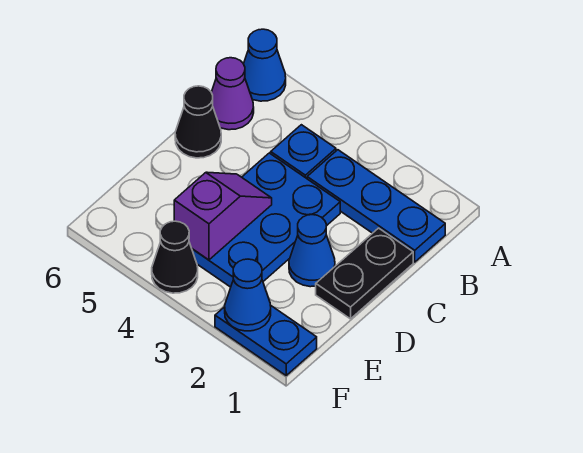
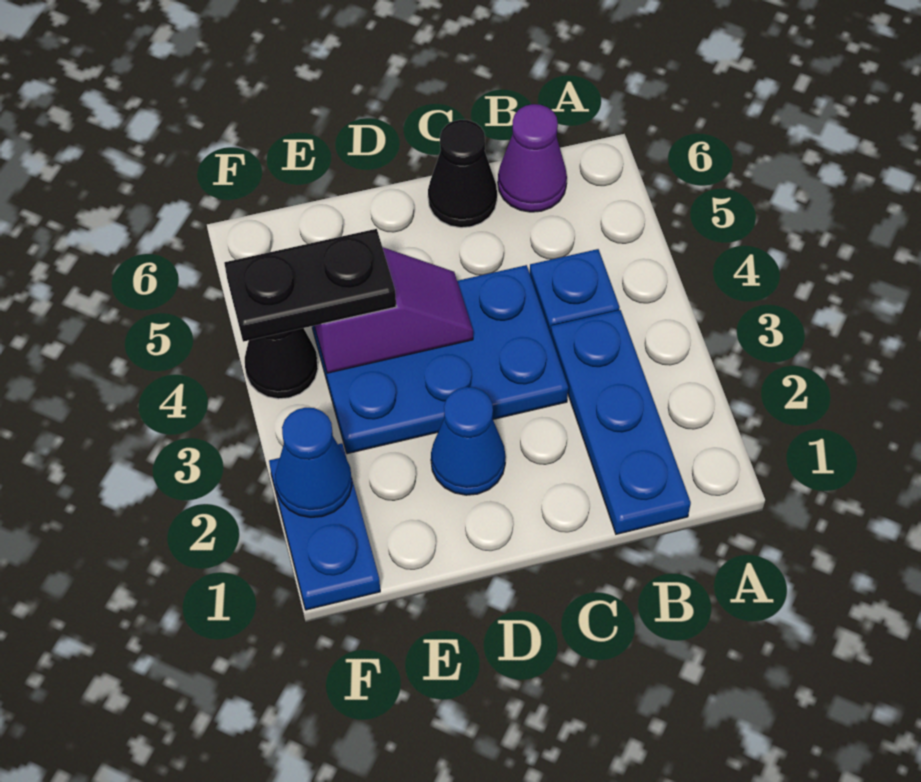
blue cone A6 level 1 -> none
black plate C1:D1 level 1 -> black plate E4:F4 level 3

